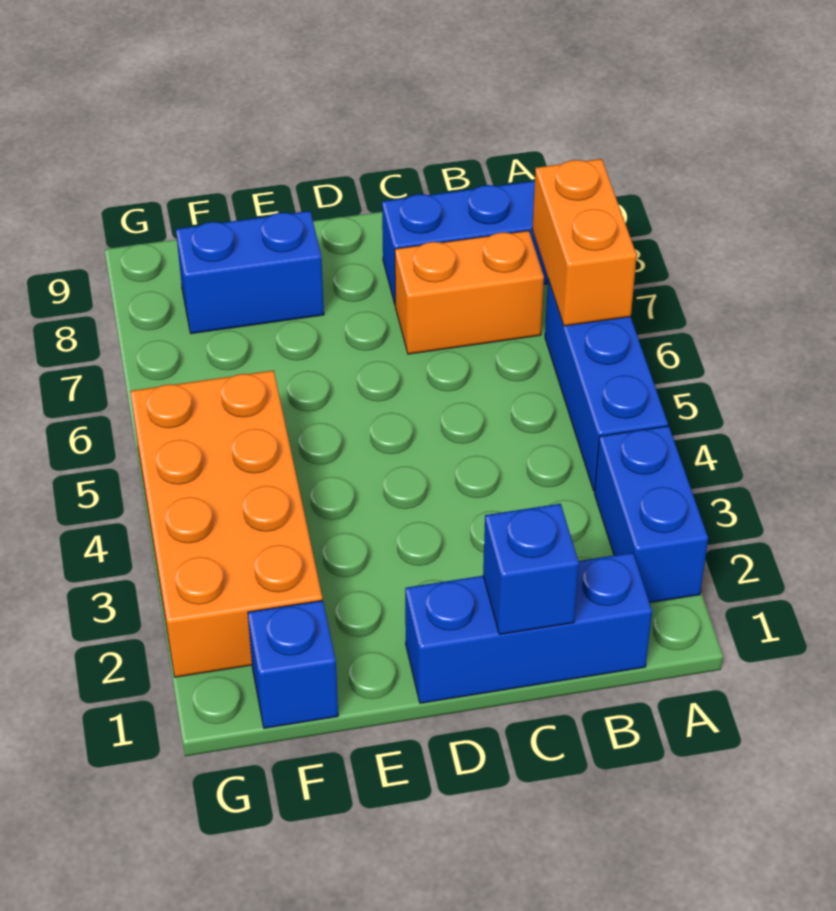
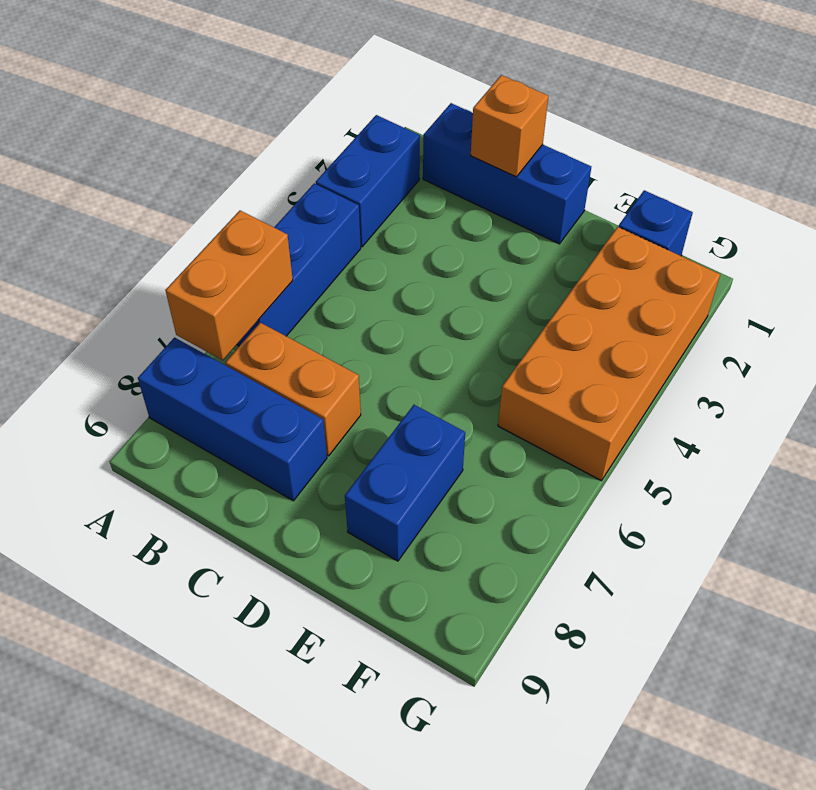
blue brick C1 level 2 -> orange brick C1 level 2
blue brick E8:F8 level 1 -> blue brick E7:E8 level 1

